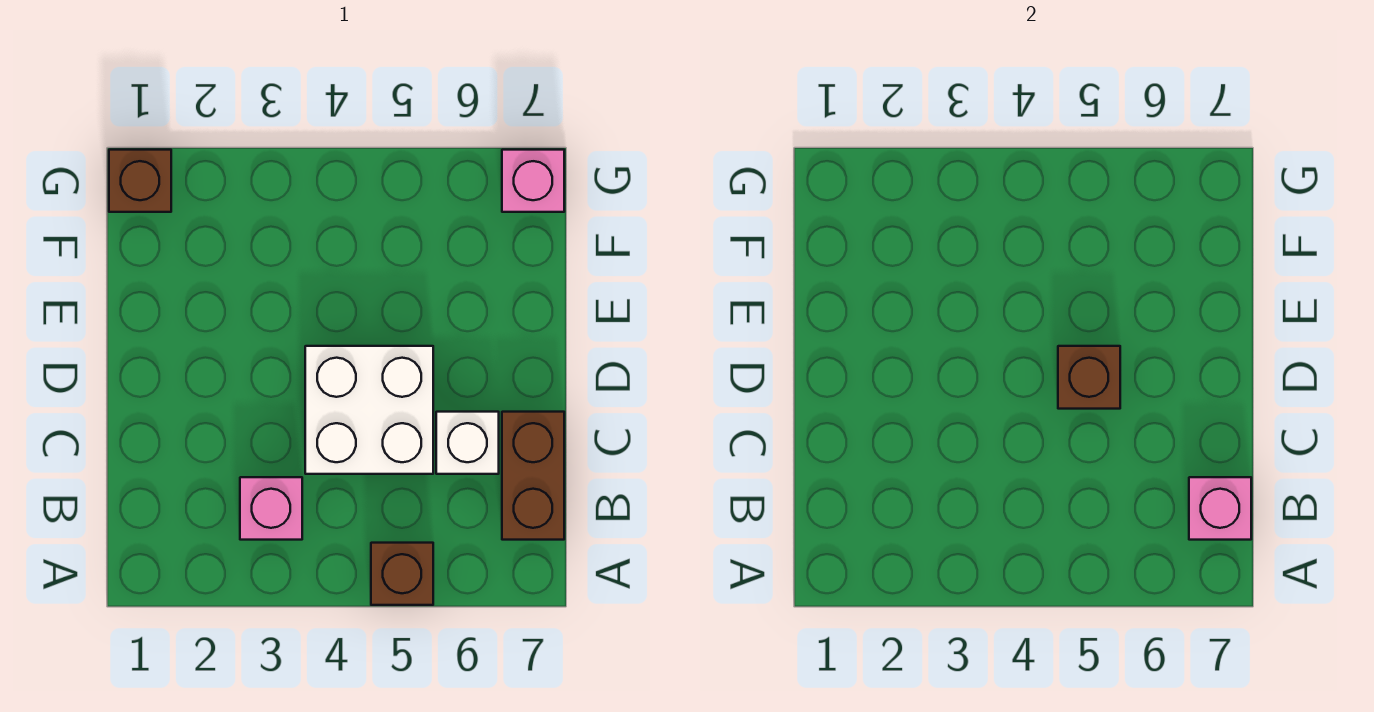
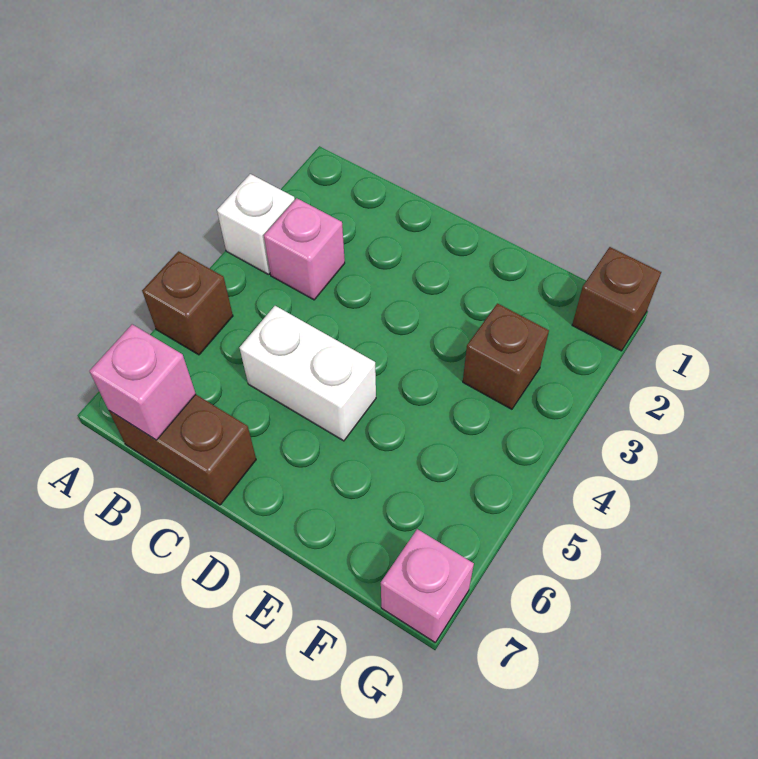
white brick C4:D5 level 1 -> white brick C5:D5 level 1
white brick C6 level 1 -> white brick A3 level 1
brown brick D5 level 2 -> brown brick F3 level 1

